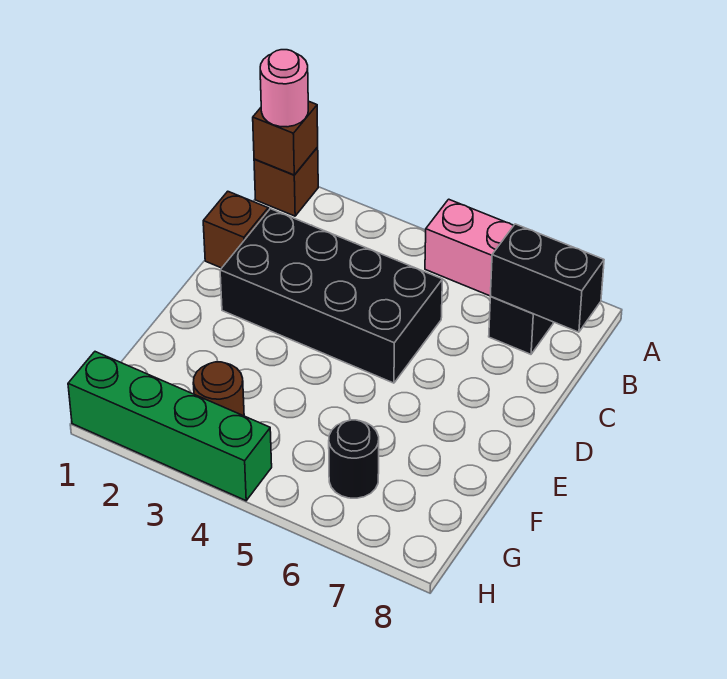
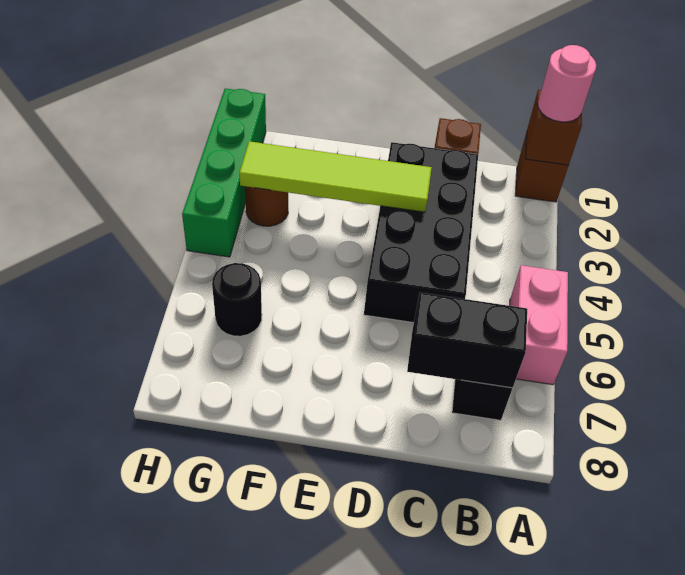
black brick B7:B8 level 2 -> black brick B7:C7 level 2
none -> lime tile D3:G3 level 2

